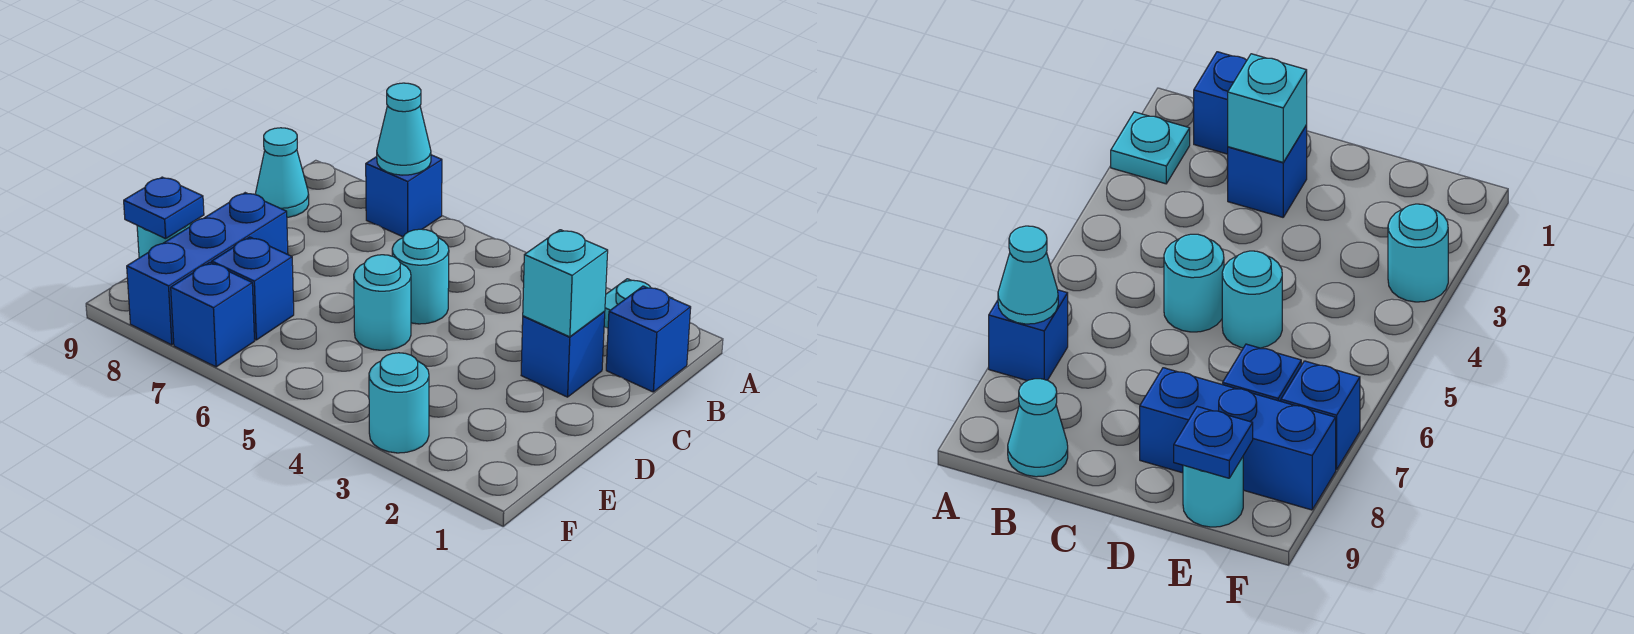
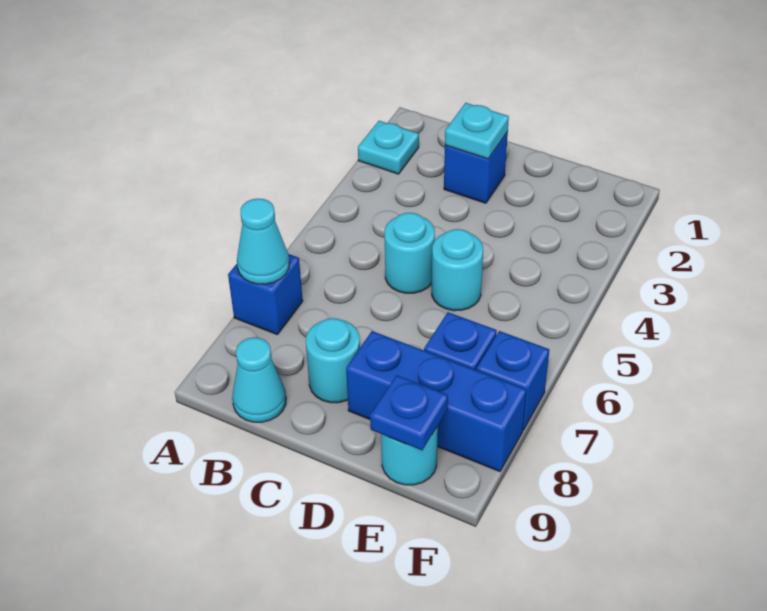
blue brick B1 level 1 -> none
cyan brick C2 level 2 -> cyan plate C2 level 2
cyan round brick F3 level 1 -> cyan round brick C8 level 1

